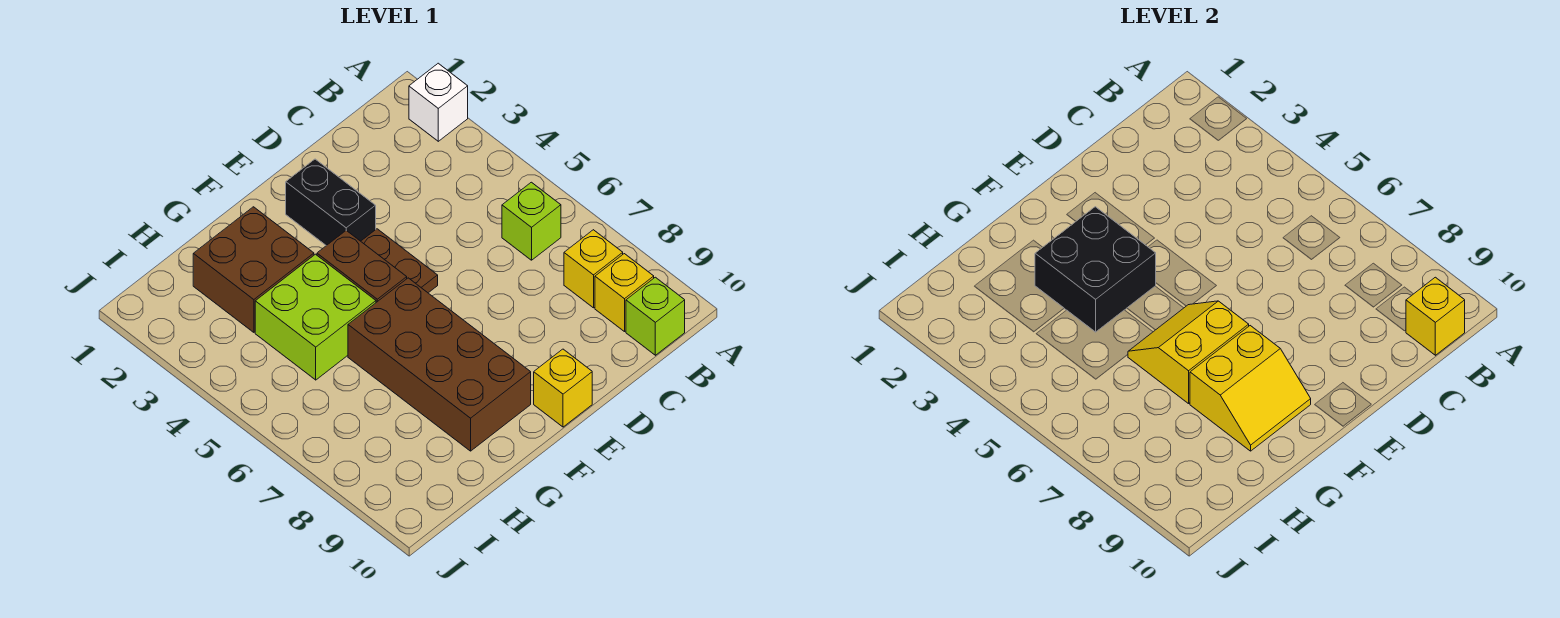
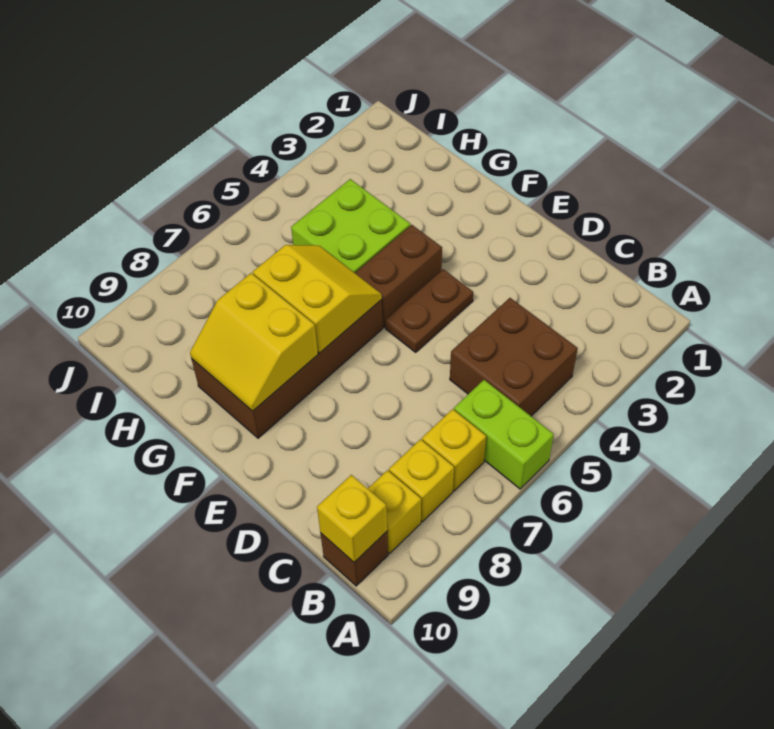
white brick A2 level 1 -> none
lime brick B6 level 1 -> lime brick A6:B6 level 1
lime brick B10 level 1 -> brown brick B10 level 1
black brick E2:E3 level 1 -> none
yellow brick E10 level 1 -> yellow brick B7 level 1
black brick F3:G4 level 2 -> none
brown brick G2:H3 level 1 -> brown brick B4:C5 level 1

